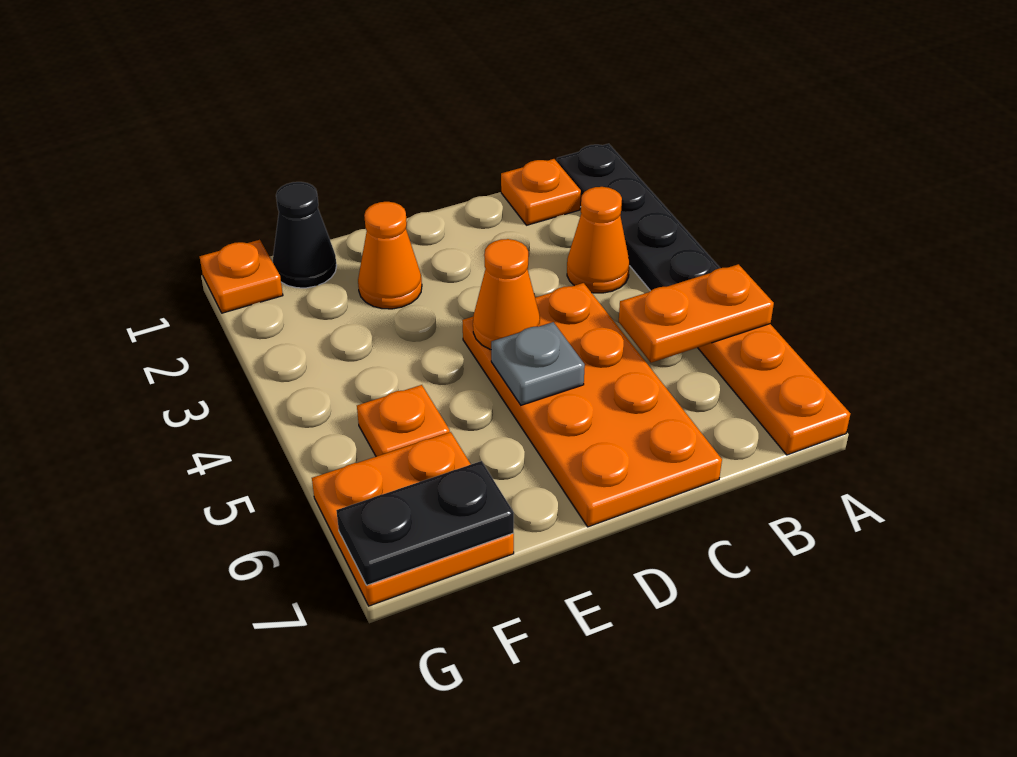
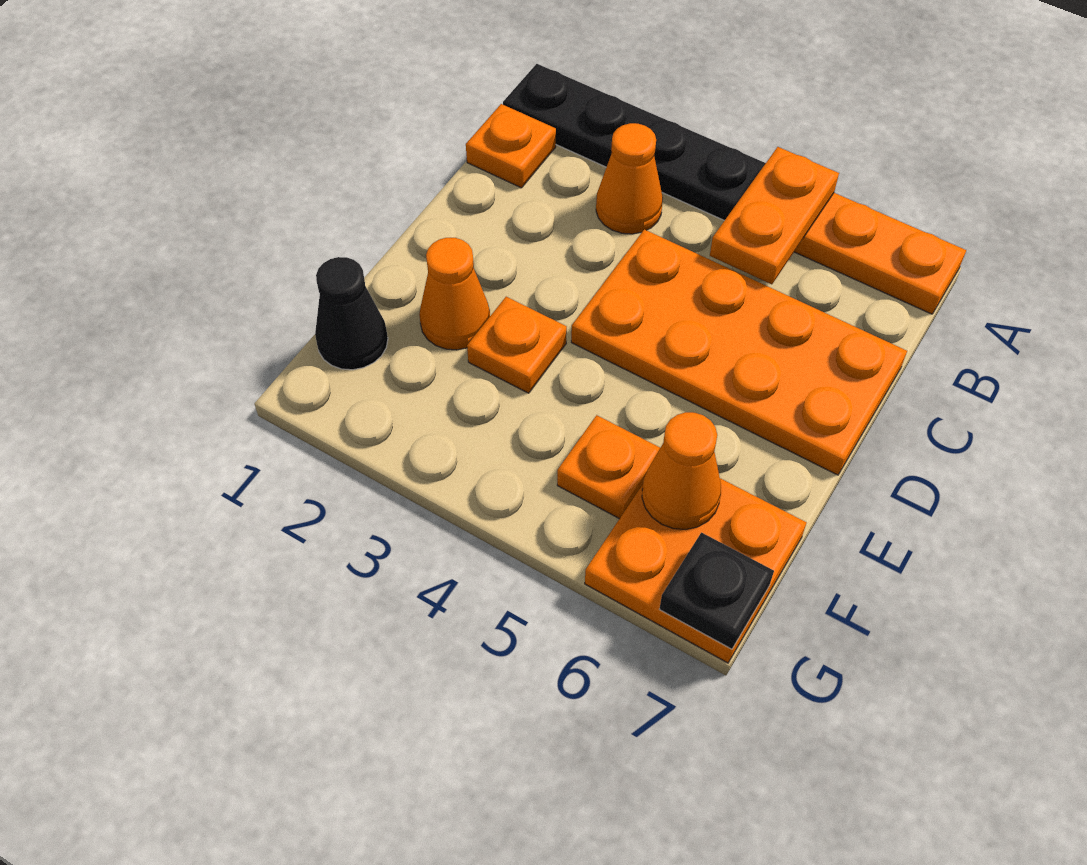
orange cone D4 level 2 -> orange cone F6 level 2
grey plate D5 level 2 -> none
black plate F7:G7 level 2 -> black plate G7 level 2
orange plate G1 level 1 -> orange plate E3 level 1

